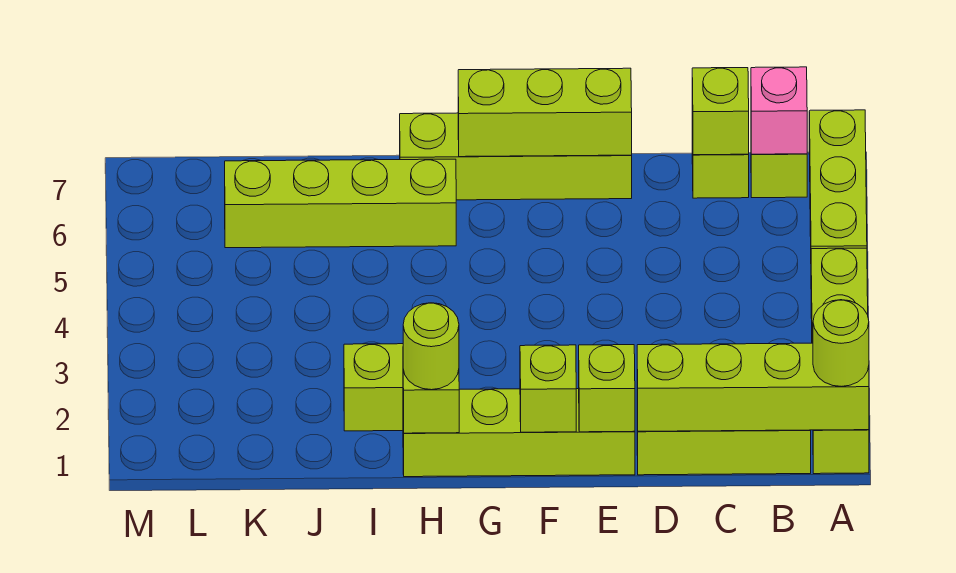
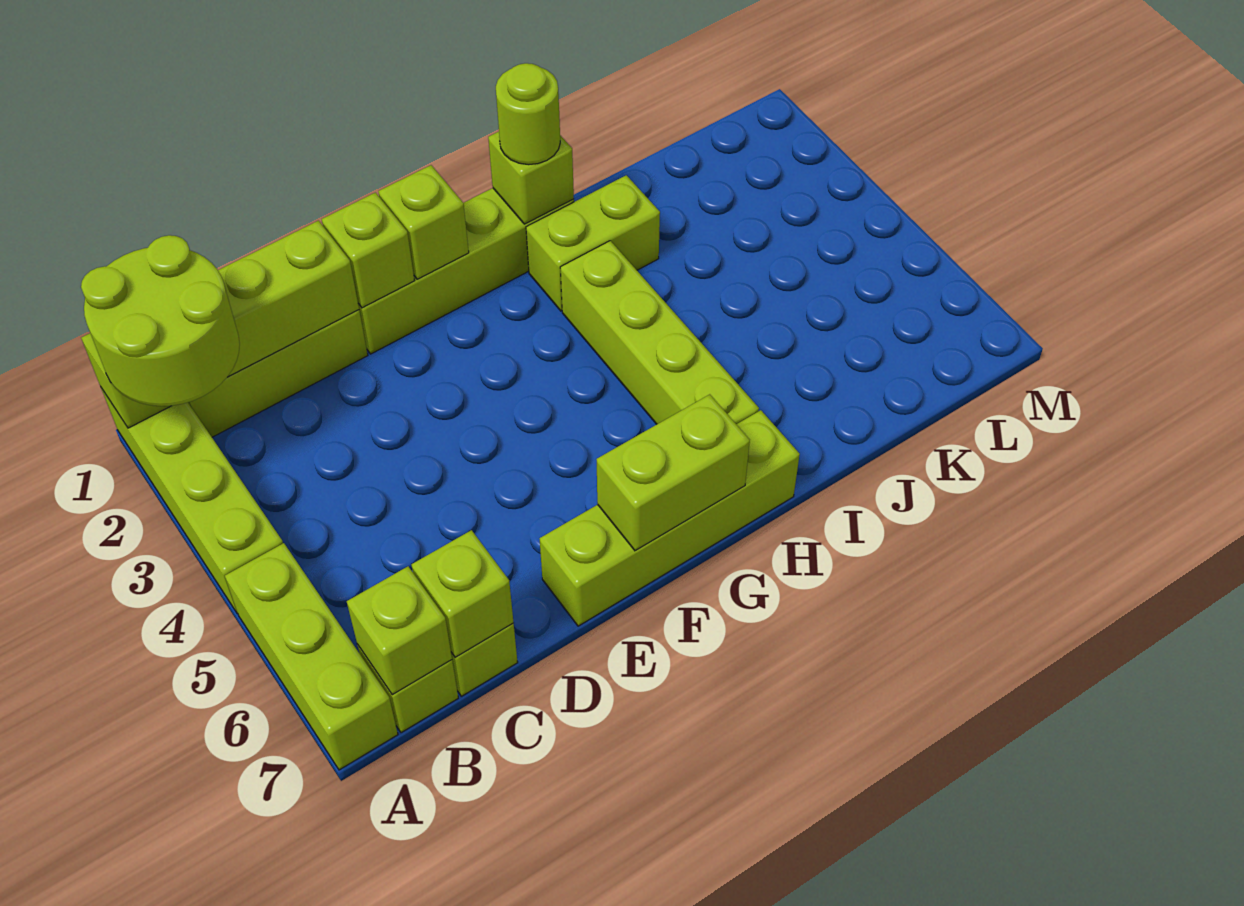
lime round brick A1 level 3 -> lime round brick A1:B2 level 3
pink brick B7 level 2 -> lime brick B7 level 2
lime brick E7:G7 level 2 -> lime brick F7:G7 level 2
lime brick H6:K6 level 1 -> lime brick H3:H6 level 1

